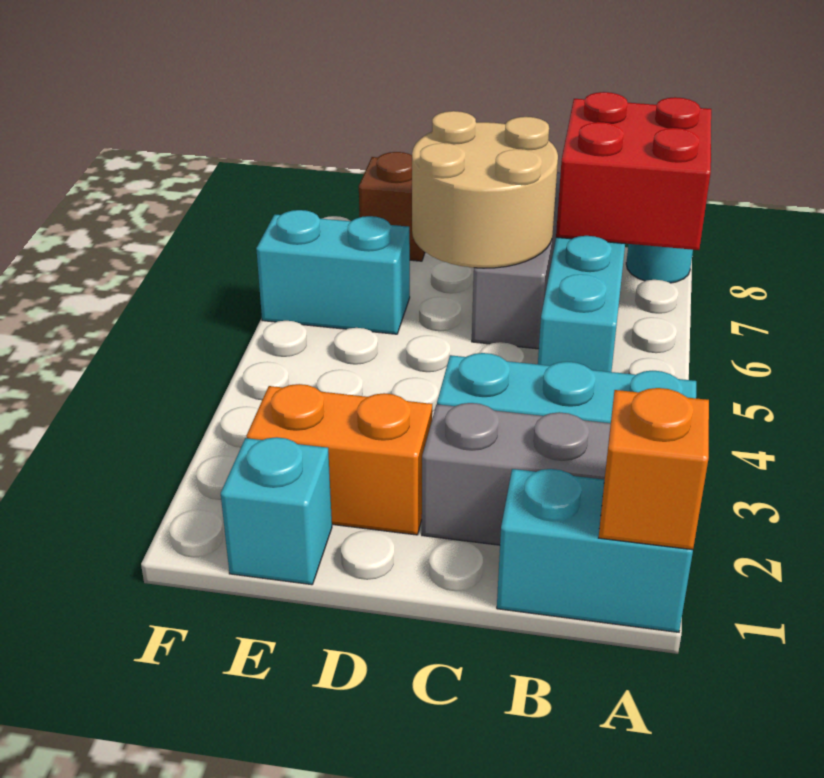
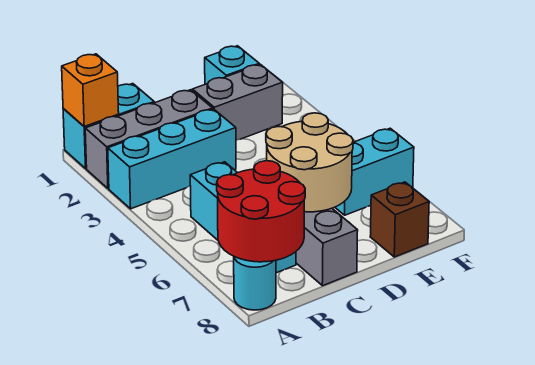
red brick A7:B8 level 2 -> red round brick A7:B8 level 2
orange brick D2:E2 level 1 -> grey brick D2:E2 level 1

